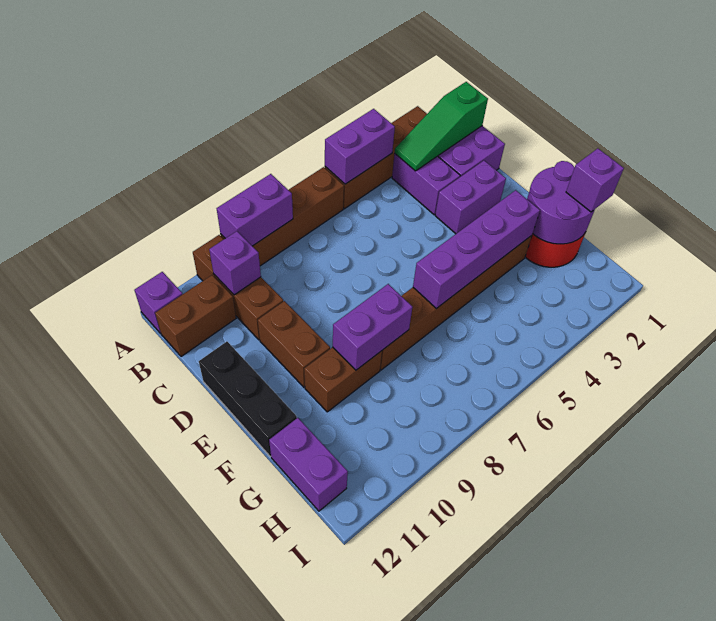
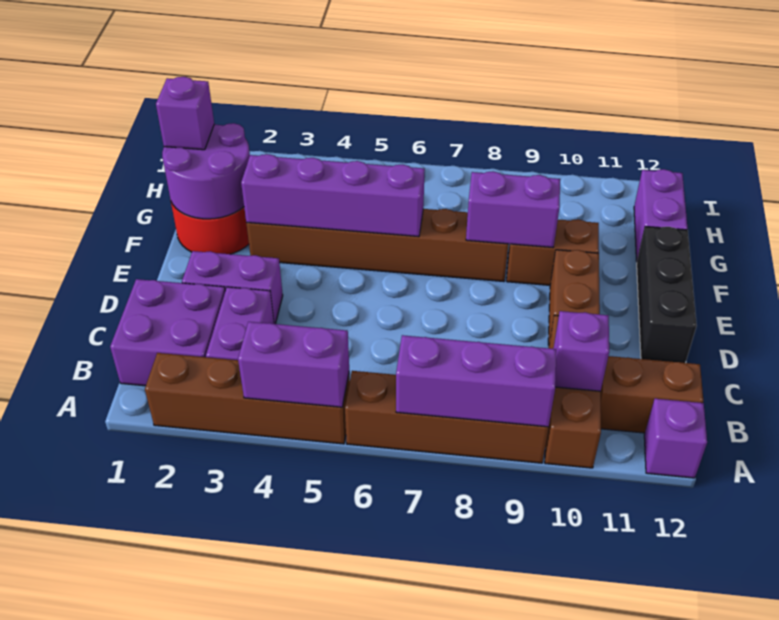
purple brick A8:A9 level 2 -> purple brick A7:A9 level 2
green slope B1:B3 level 2 top 1 -> none

